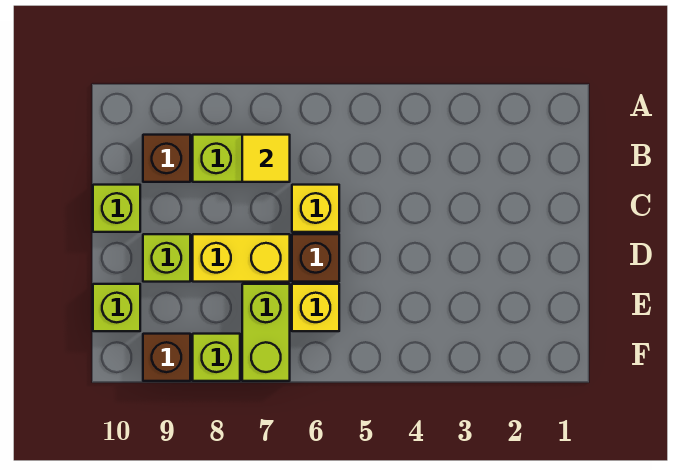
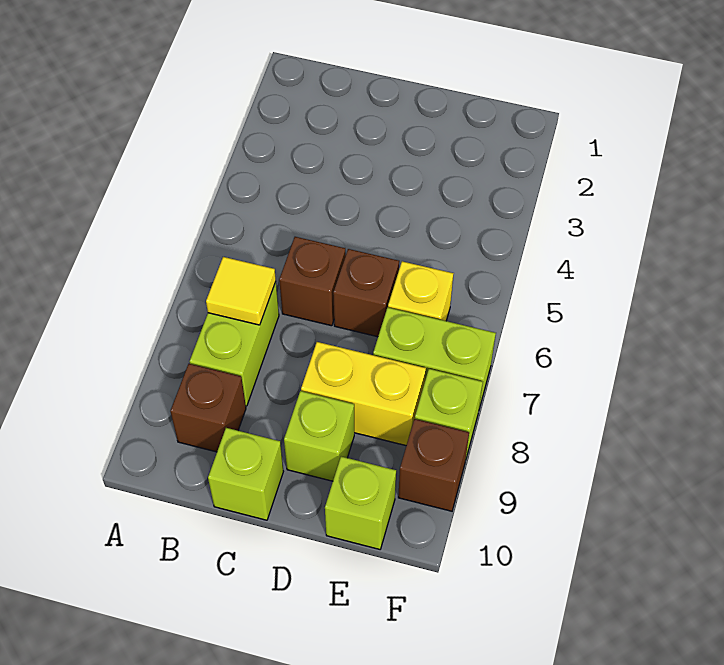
yellow brick C6 level 1 -> brown brick C6 level 1
yellow brick D7:D8 level 1 -> yellow brick D8:E8 level 1

